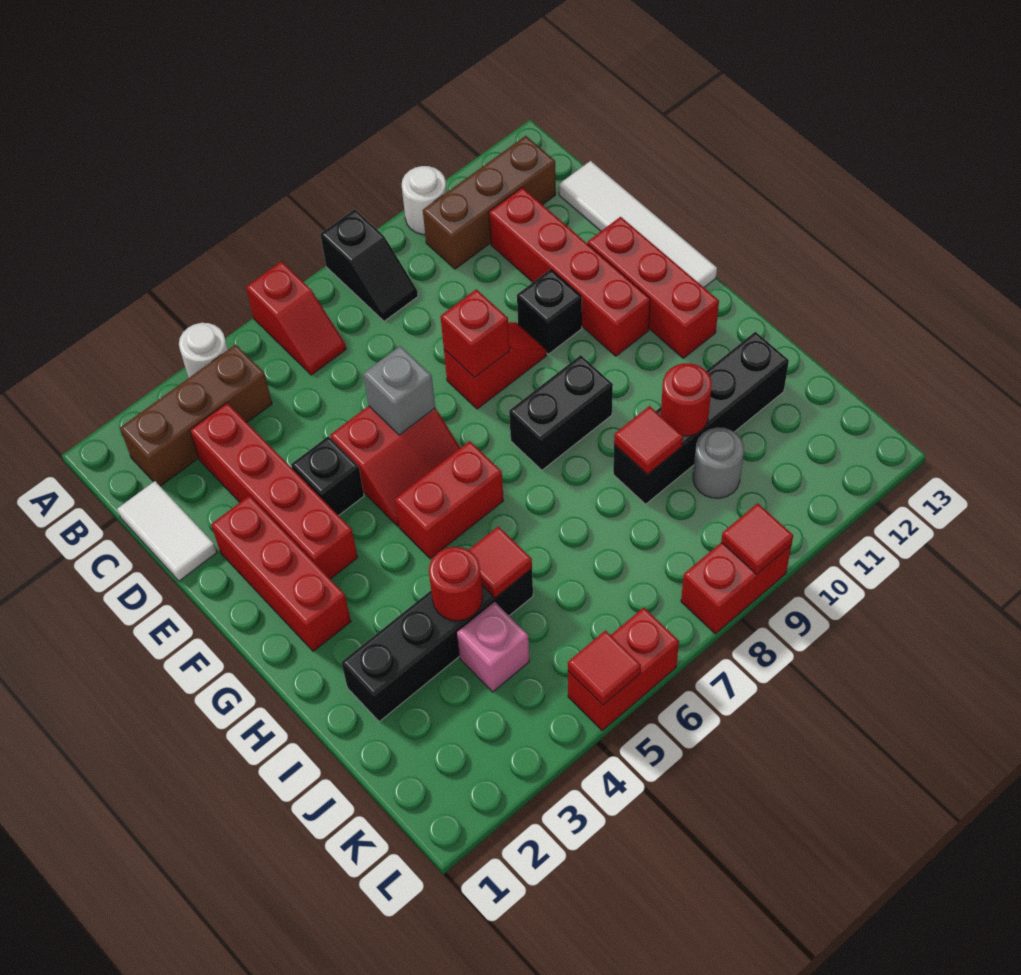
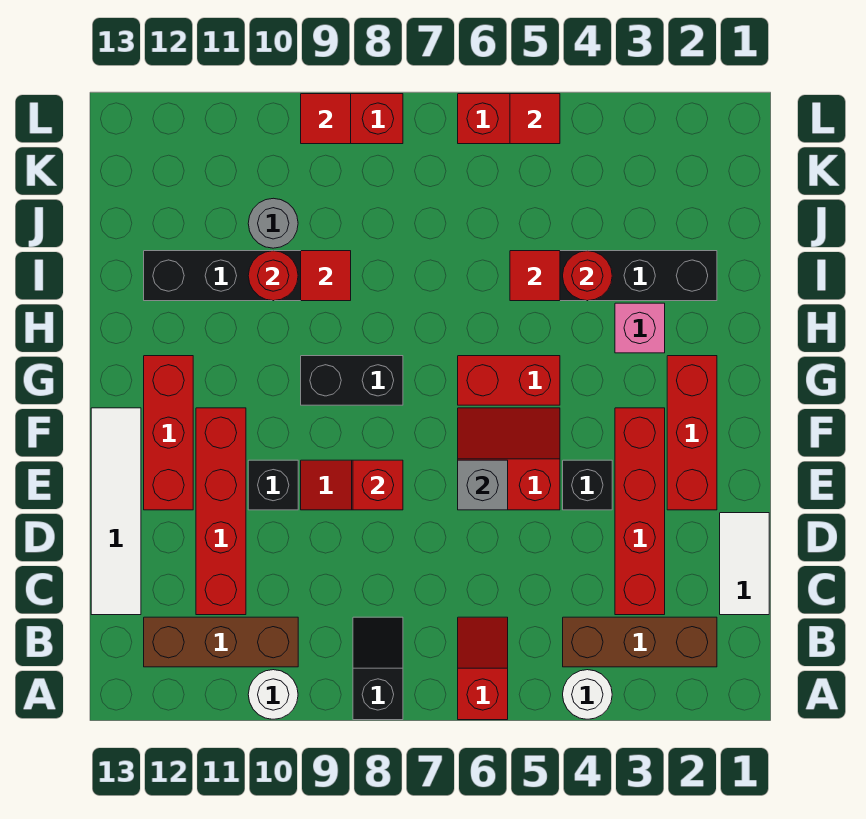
pink brick J4 level 1 -> pink brick H3 level 1

